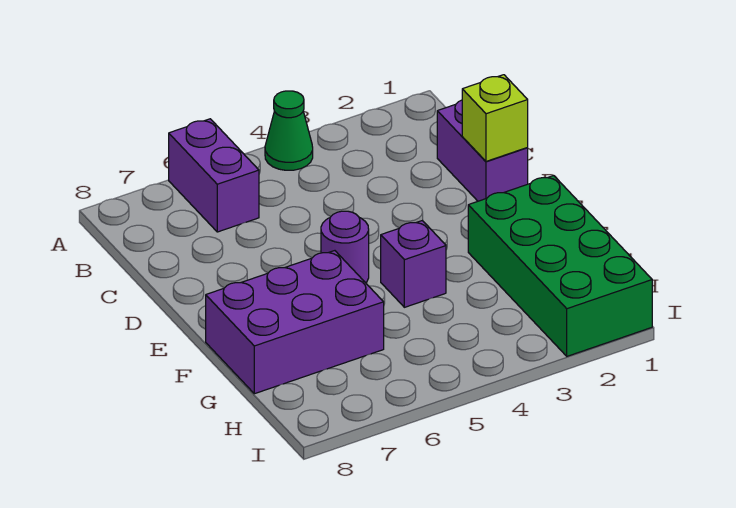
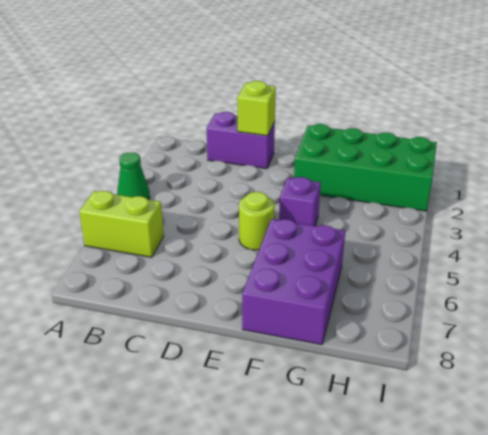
purple brick A6:B6 level 1 -> lime brick A6:B6 level 1
purple round brick E5 level 1 -> lime round brick E5 level 1

